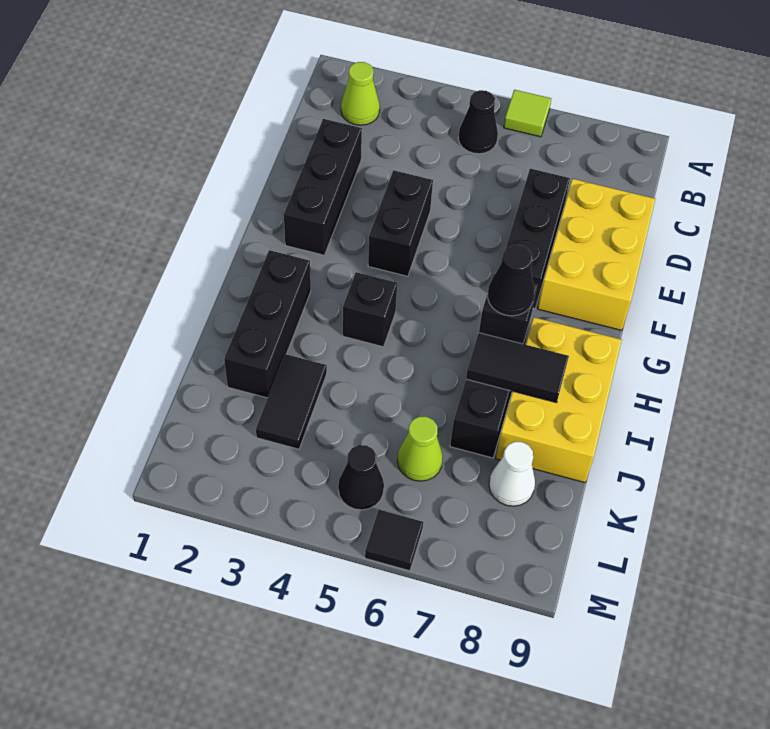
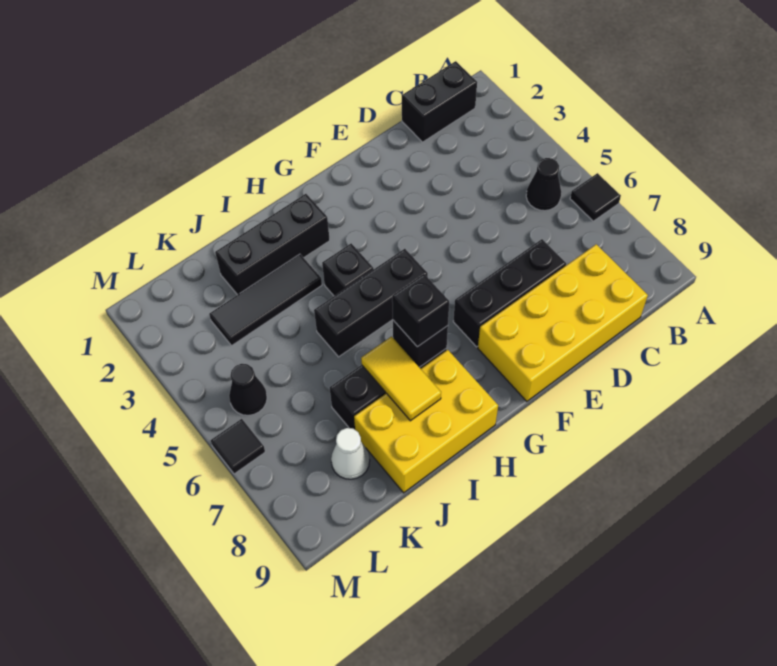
lime tile A6 level 1 -> black tile A6 level 1
lime cone B2 level 1 -> none
black brick D2:F2 level 1 -> black brick G5:I5 level 1
yellow brick D8:F9 level 1 -> yellow brick C8:F9 level 1
black brick E4:F4 level 1 -> black brick B1:C1 level 1
black cone H7 level 3 -> black brick H7 level 3
black tile I7:I8 level 2 -> yellow tile I7:I8 level 2
black tile J3:K3 level 1 -> black tile I3:K3 level 1
lime cone K6 level 1 -> none

